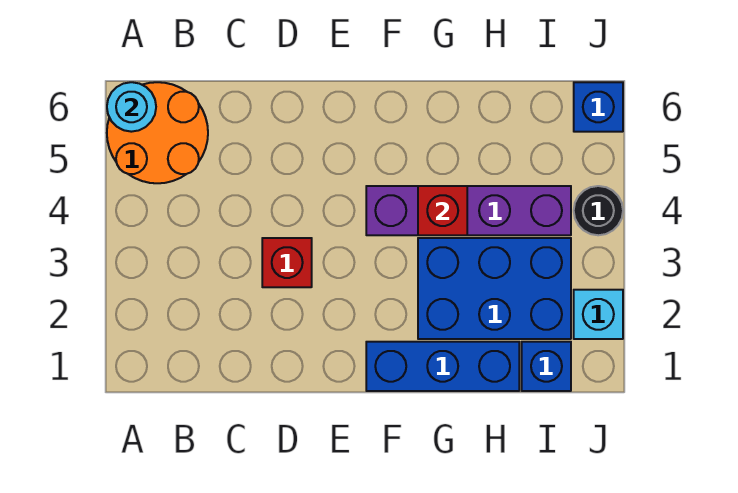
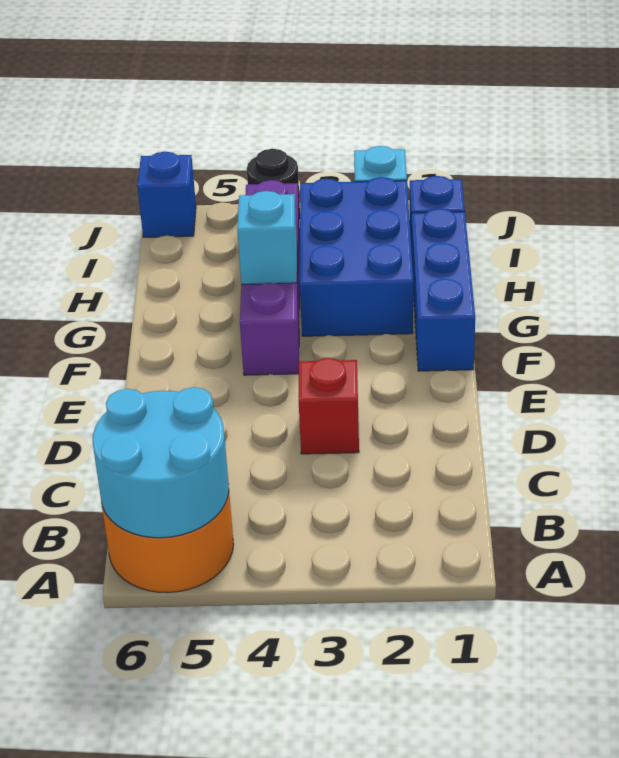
cyan round brick A6 level 2 -> cyan round brick A5:B6 level 2
red brick G4 level 2 -> cyan brick G4 level 2

